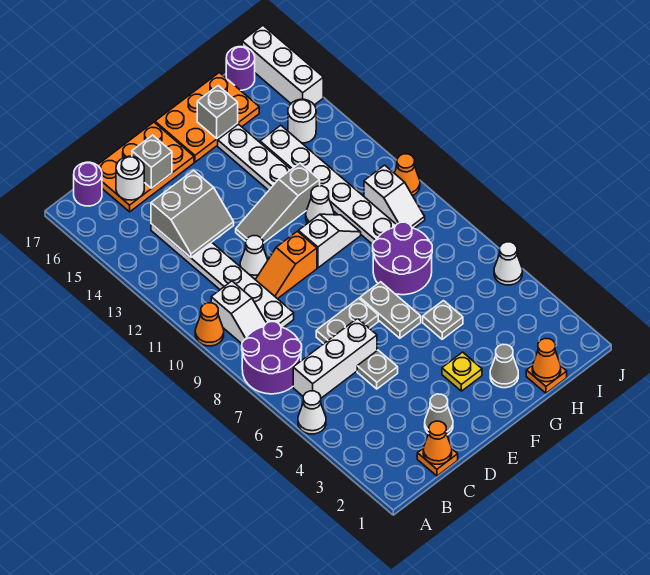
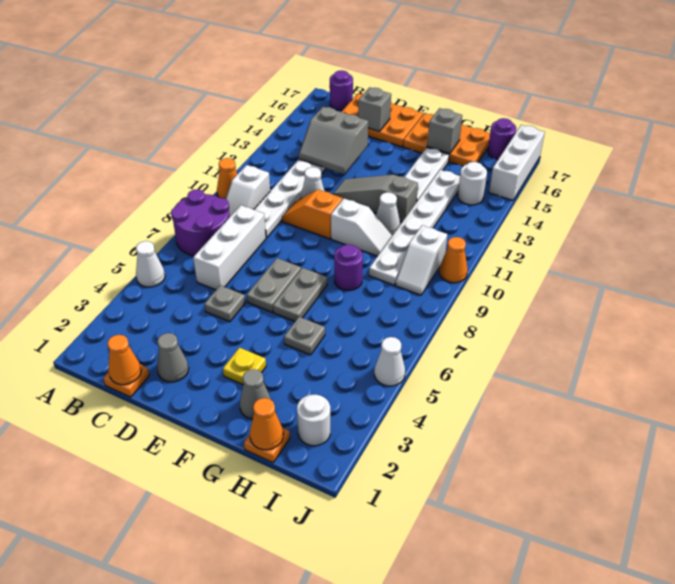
white brick B6:D6 level 1 -> white brick C6:C8 level 1
white round brick C16 level 2 -> white round brick I2 level 1
grey plate D7:E7 level 1 -> grey plate E6:E7 level 1
purple round brick G7:H8 level 1 -> purple round brick G8 level 1

